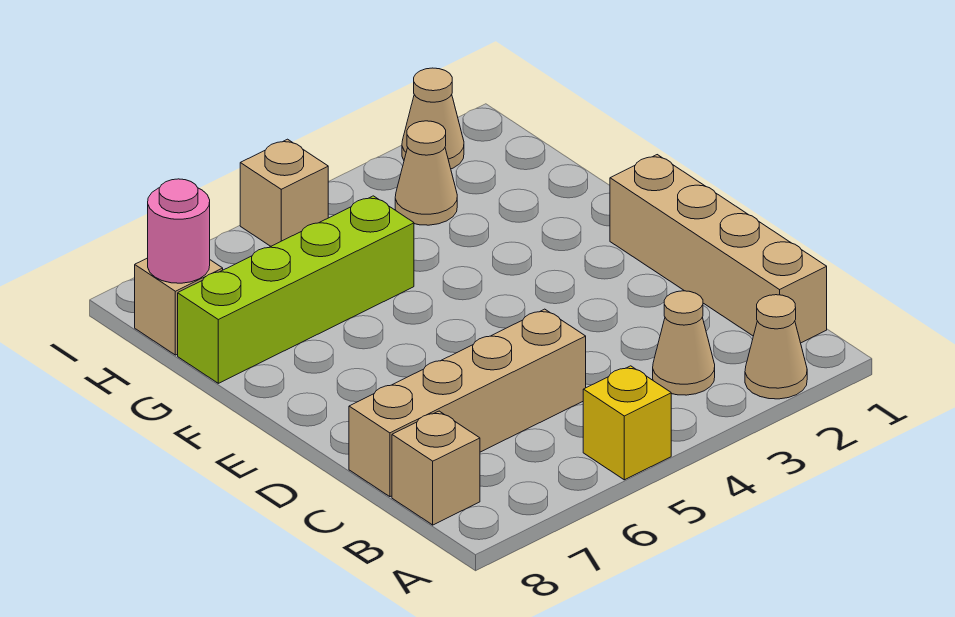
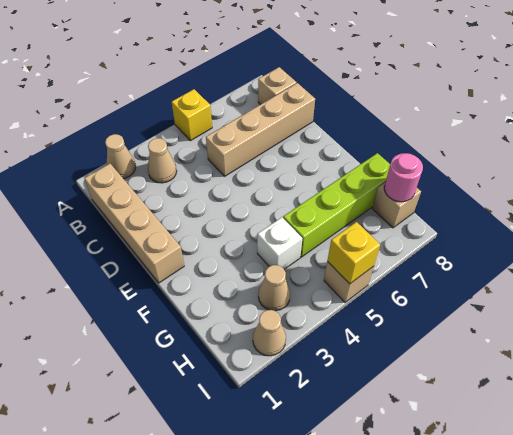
none -> white brick G4 level 1
none -> yellow brick I5 level 2

